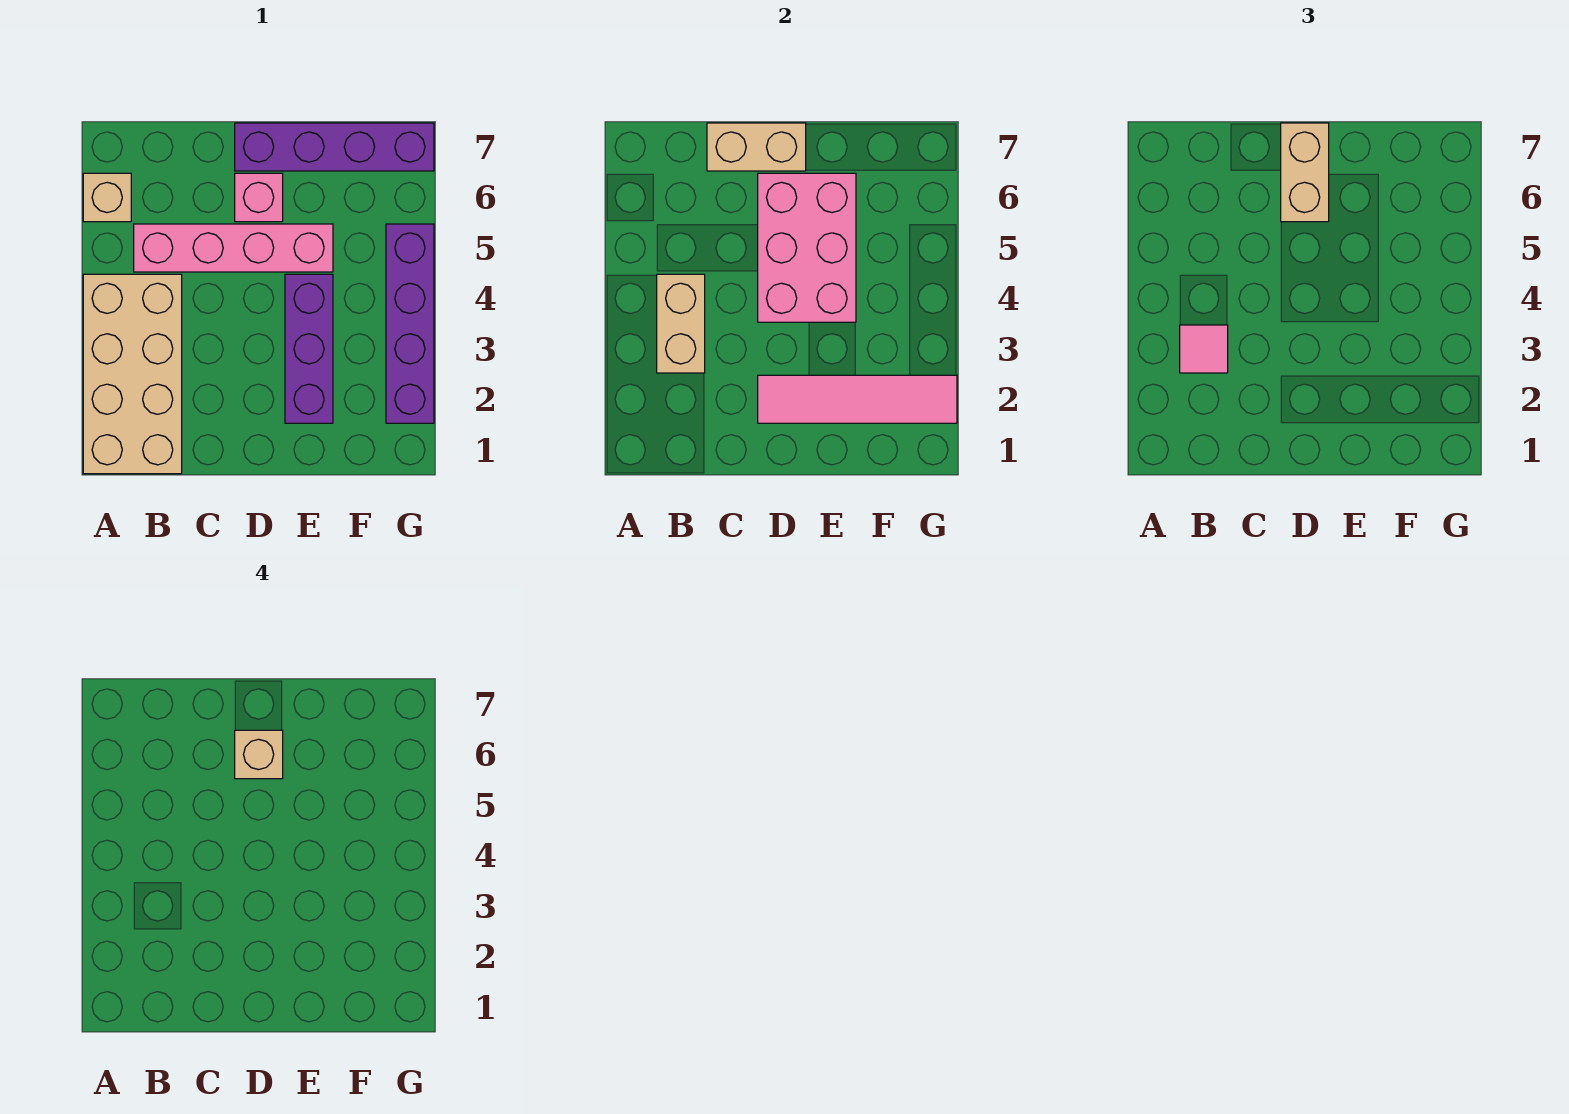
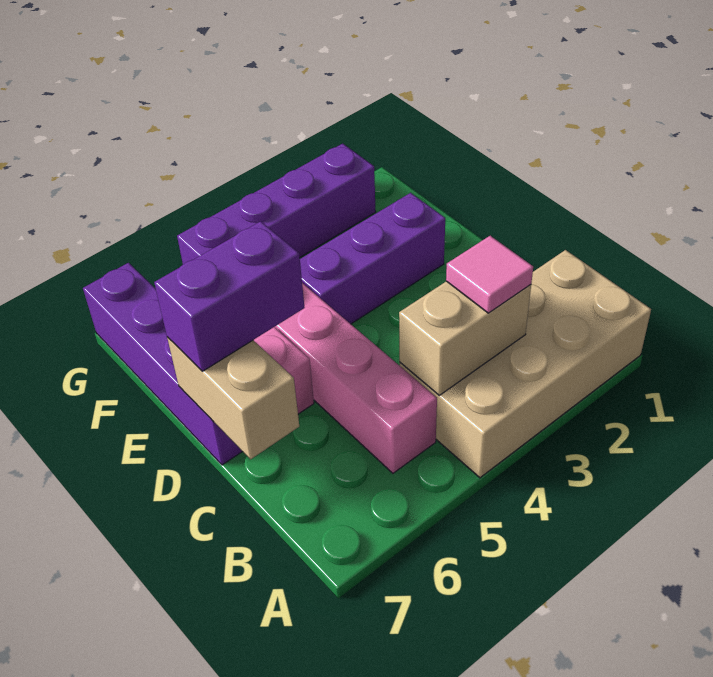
tan brick A6 level 1 -> none
pink tile D2:G2 level 2 -> none
pink brick D4:E6 level 2 -> none
tan brick D6:D7 level 3 -> purple brick D6:D7 level 3
tan brick D6 level 4 -> none

